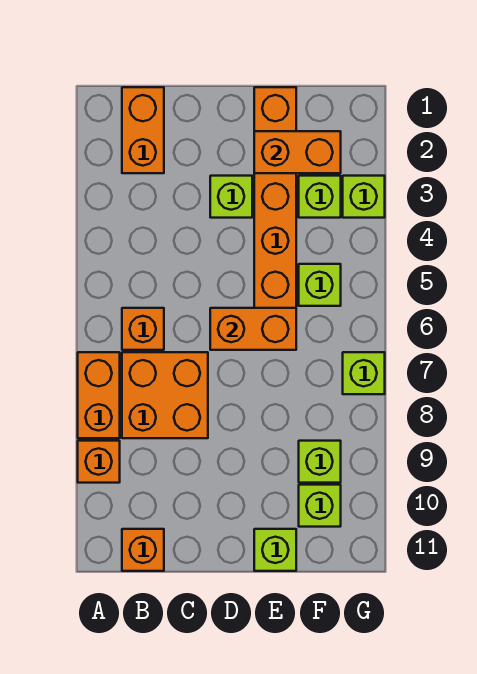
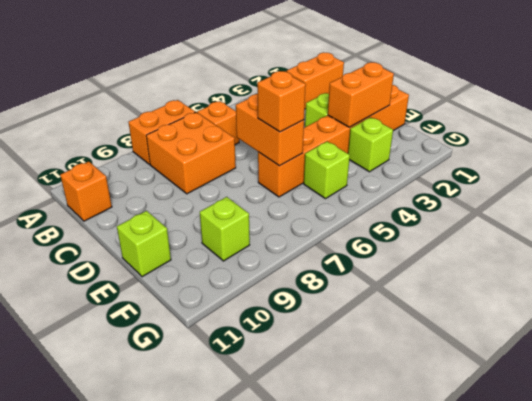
orange brick A9 level 1 -> orange brick E6 level 3
orange brick E2:F2 level 2 -> orange brick E2:E3 level 2
lime brick F10 level 1 -> none
lime brick G3 level 1 -> none
lime brick G7 level 1 -> none

